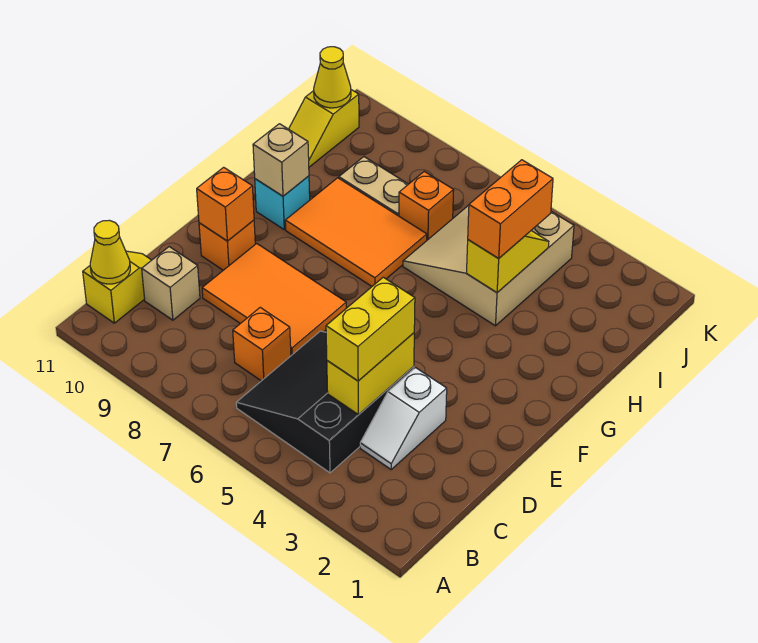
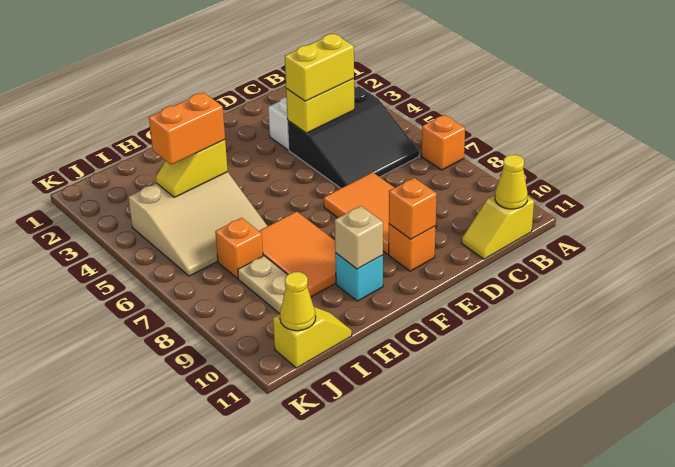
orange brick C7 level 1 -> orange brick A7 level 1
tan brick C10 level 1 -> none

